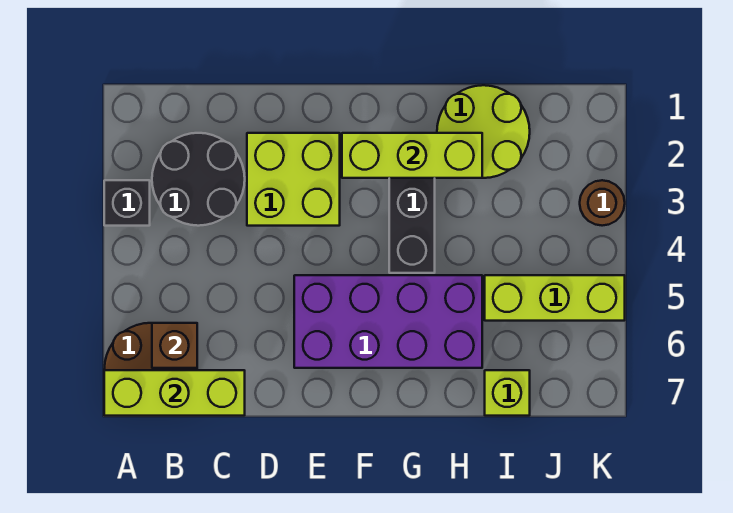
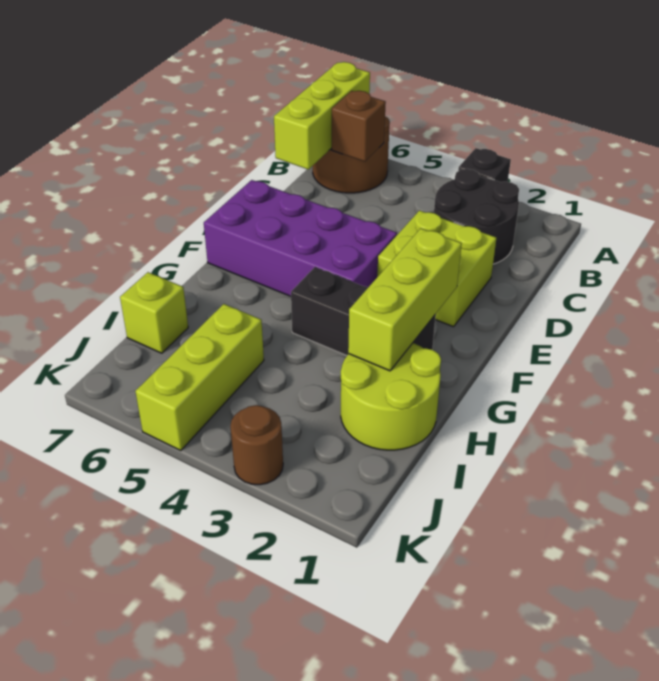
purple brick E5:H6 level 1 -> purple brick E4:F7 level 1

